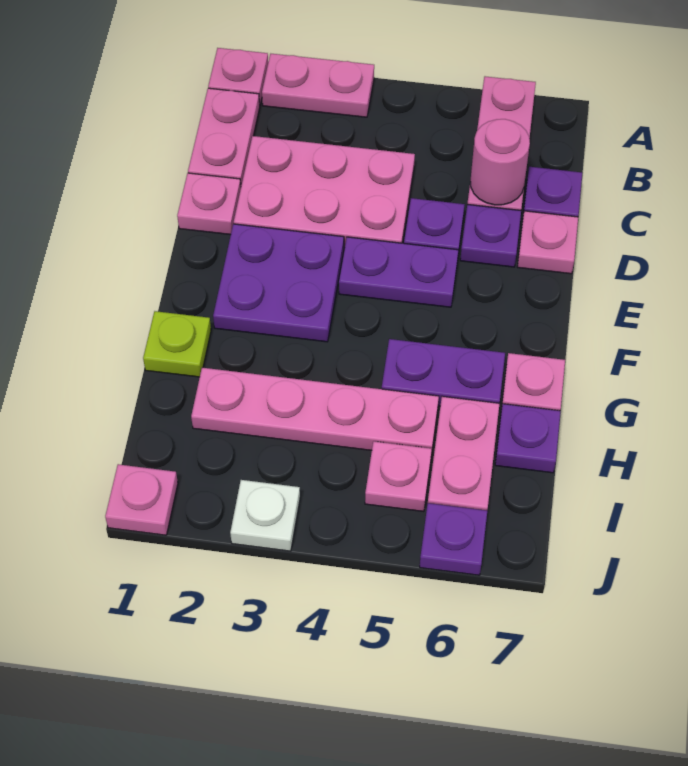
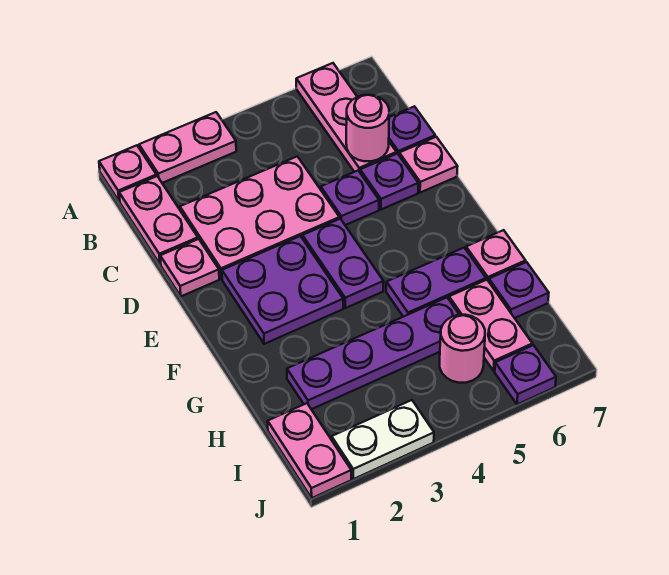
purple plate E4:E5 level 1 -> purple plate E4:F4 level 1
lime plate G1 level 1 -> none
pink plate H2:H5 level 1 -> purple plate H2:H5 level 1
pink plate I5 level 1 -> pink round brick I5 level 1
pink plate J1 level 1 -> pink plate I1:J1 level 1
white plate J3 level 1 -> white plate J2:J3 level 1

